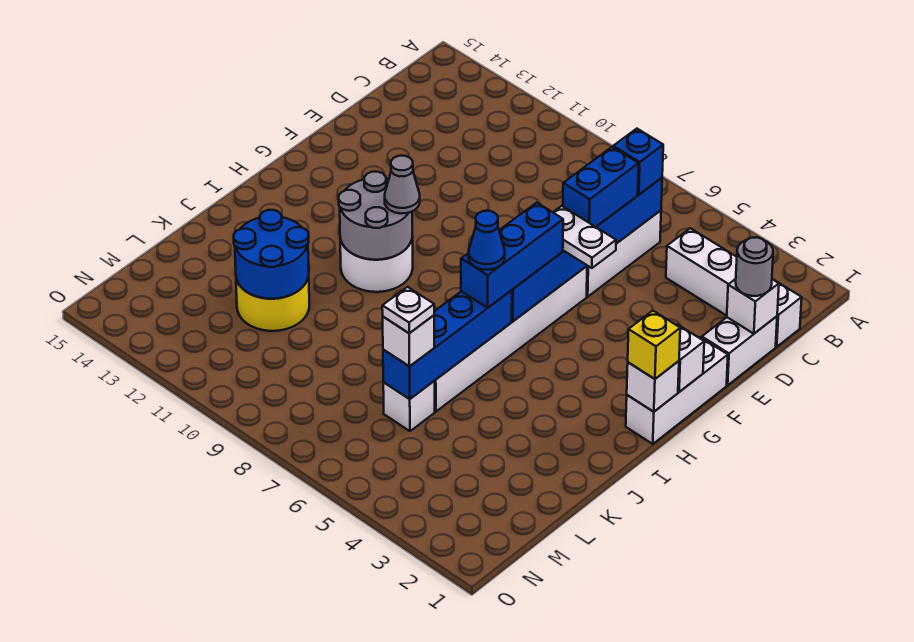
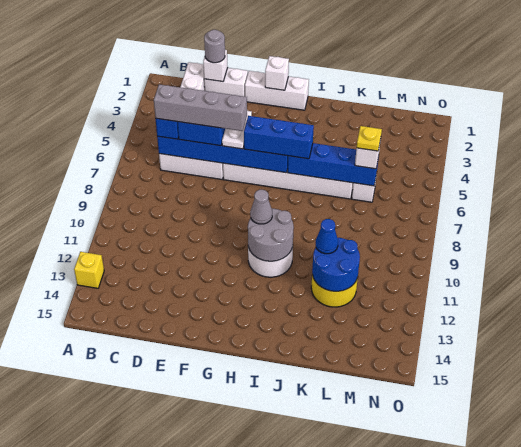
none -> grey brick C6:F6 level 4
white brick H1 level 2 -> none
yellow brick H1 level 3 -> yellow brick A13 level 1
blue cone I6 level 4 -> blue cone K11 level 3
white plate L6 level 4 -> yellow plate L6 level 4

